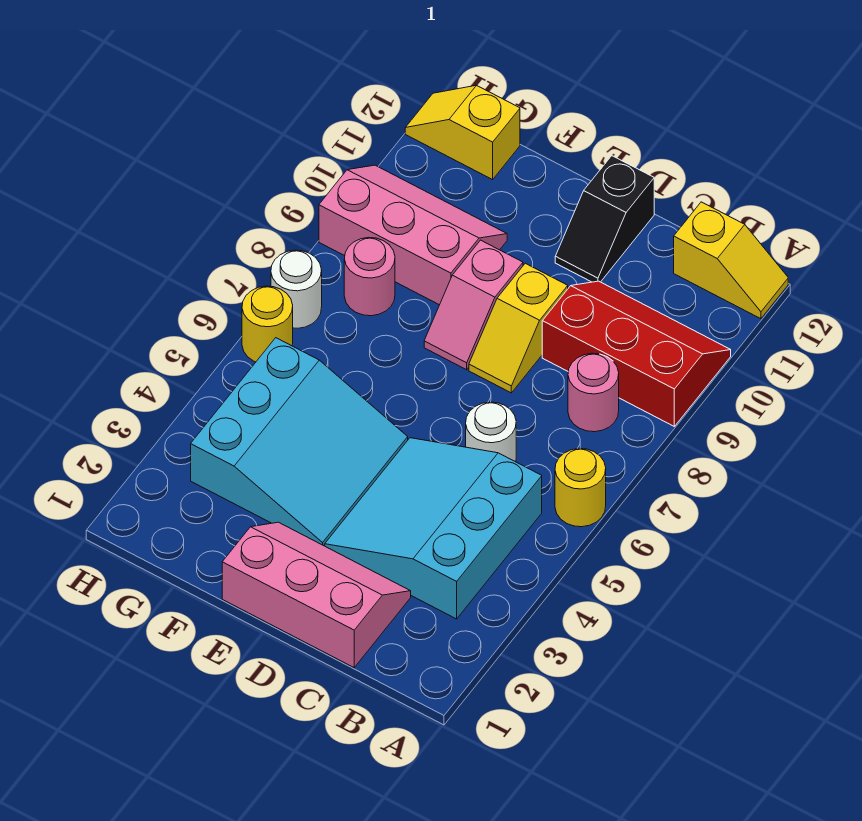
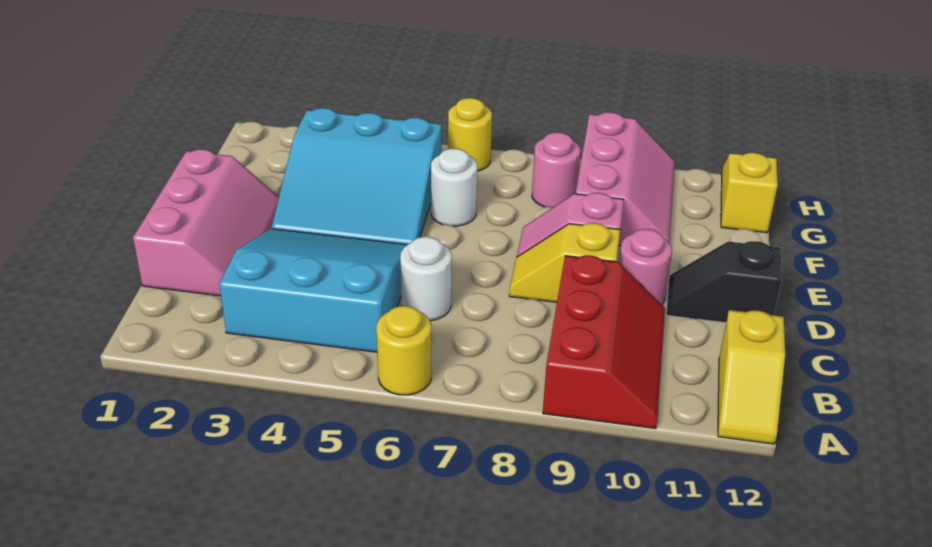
pink round brick B8 level 1 -> pink round brick D10 level 1
white round brick H7 level 1 -> white round brick F6 level 1

